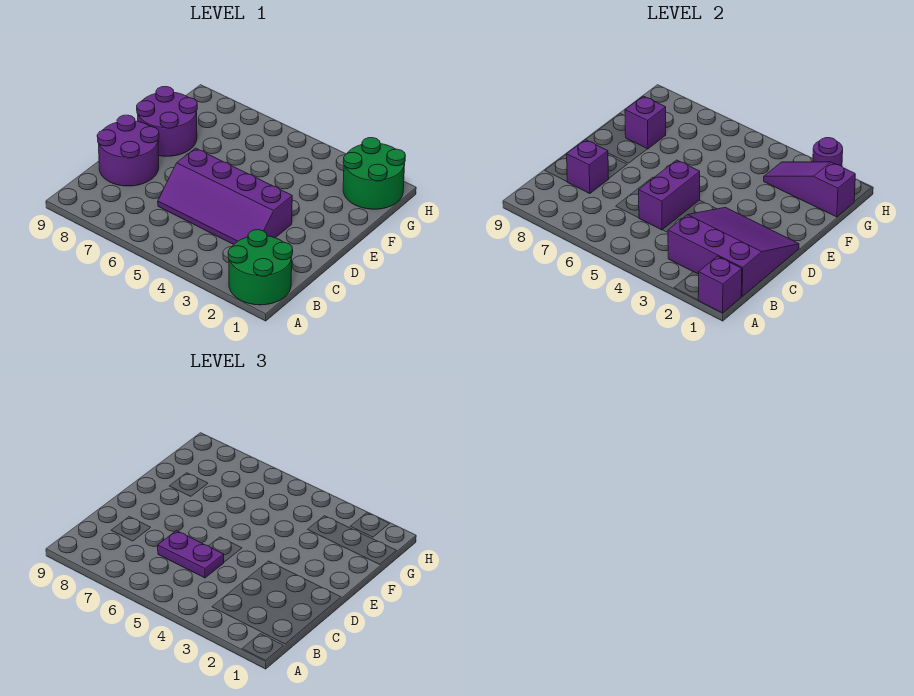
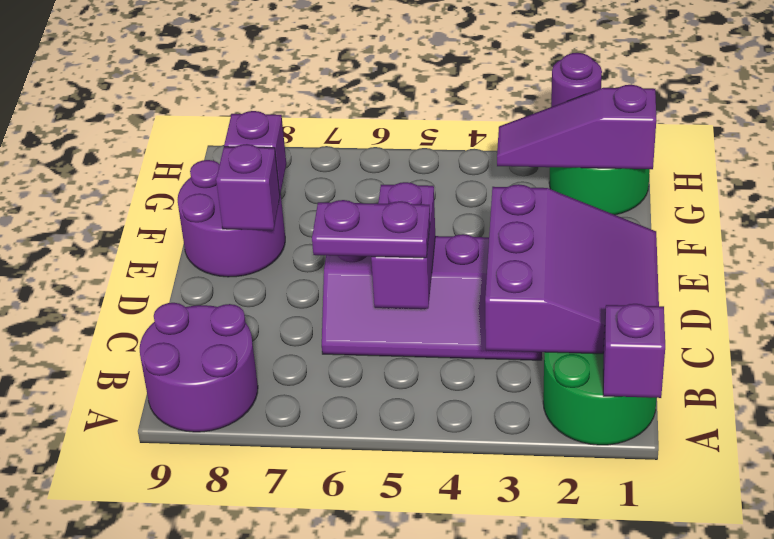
purple slope B1:D3 level 2 top B -> purple slope B1:D3 level 2 top 3
purple round brick C8:D9 level 1 -> purple round brick A8:B9 level 1
purple brick C8 level 2 -> purple brick E8 level 2

